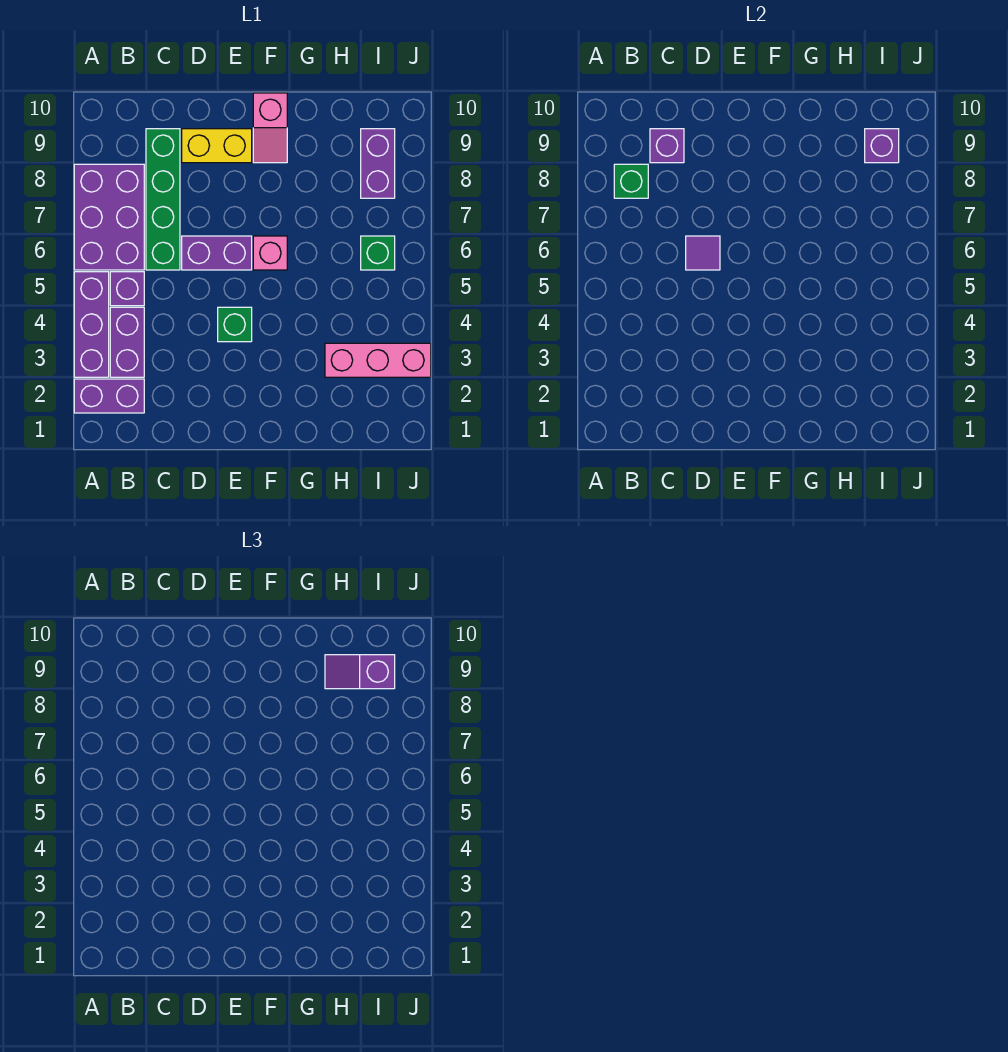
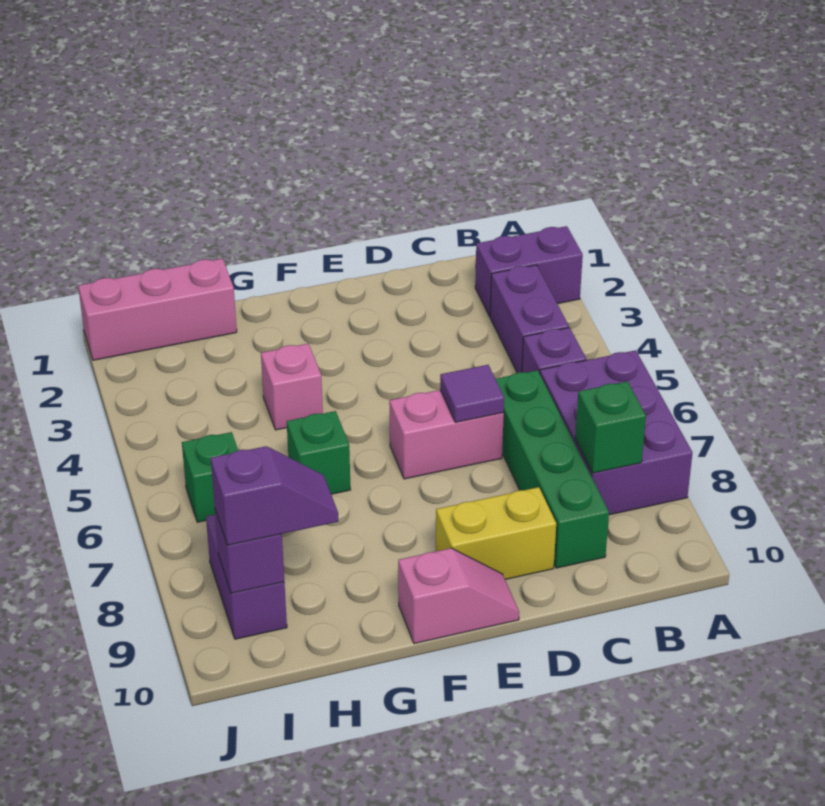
purple brick A3:A5 level 1 -> none
purple brick C9 level 2 -> none
purple brick D6:E6 level 1 -> pink brick D6:E6 level 1
green brick E4 level 1 -> green brick G6 level 1
pink brick F6 level 1 -> pink brick G4 level 1
pink slope F9:F10 level 1 top 10 -> pink slope E10:F10 level 1 top F
pink brick H3:J3 level 1 -> pink brick H1:J1 level 1

